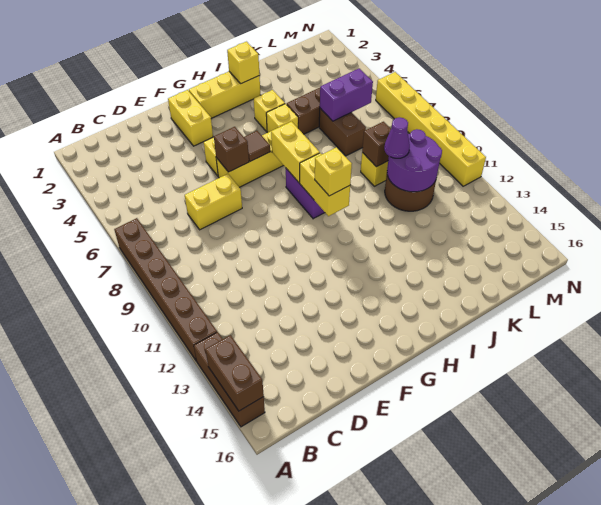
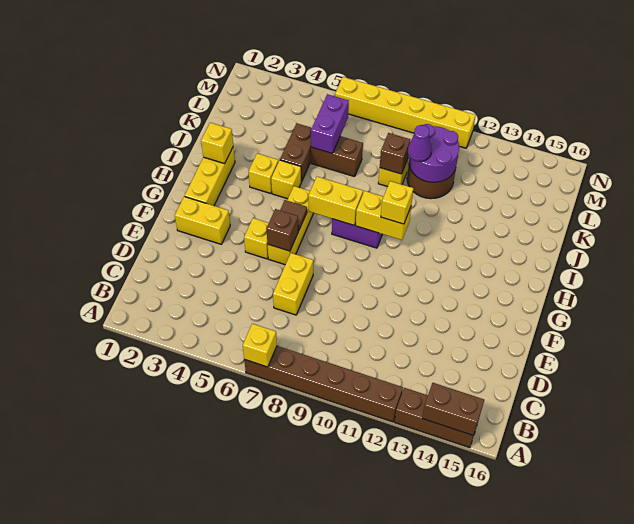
none -> yellow brick A7 level 2

